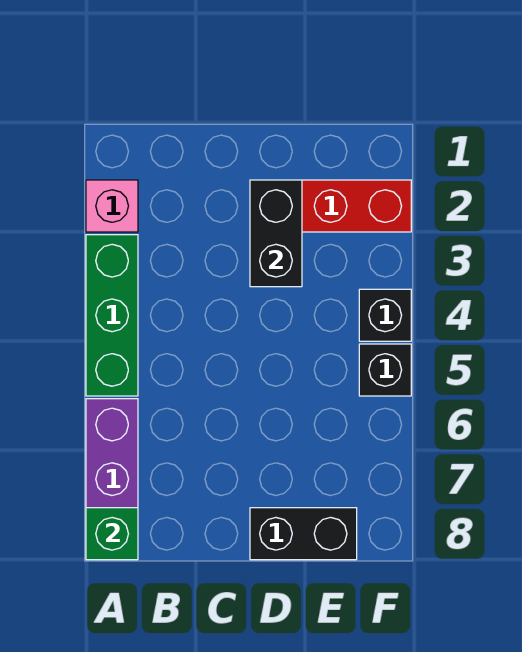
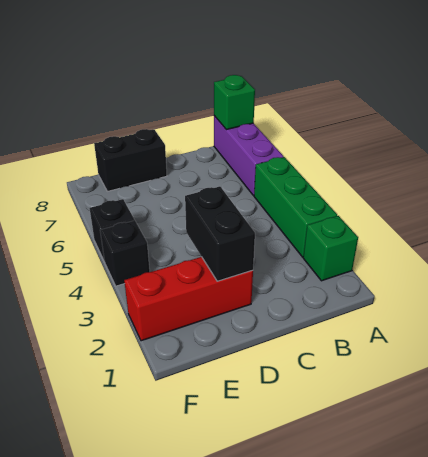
pink brick A2 level 1 -> green brick A2 level 1

